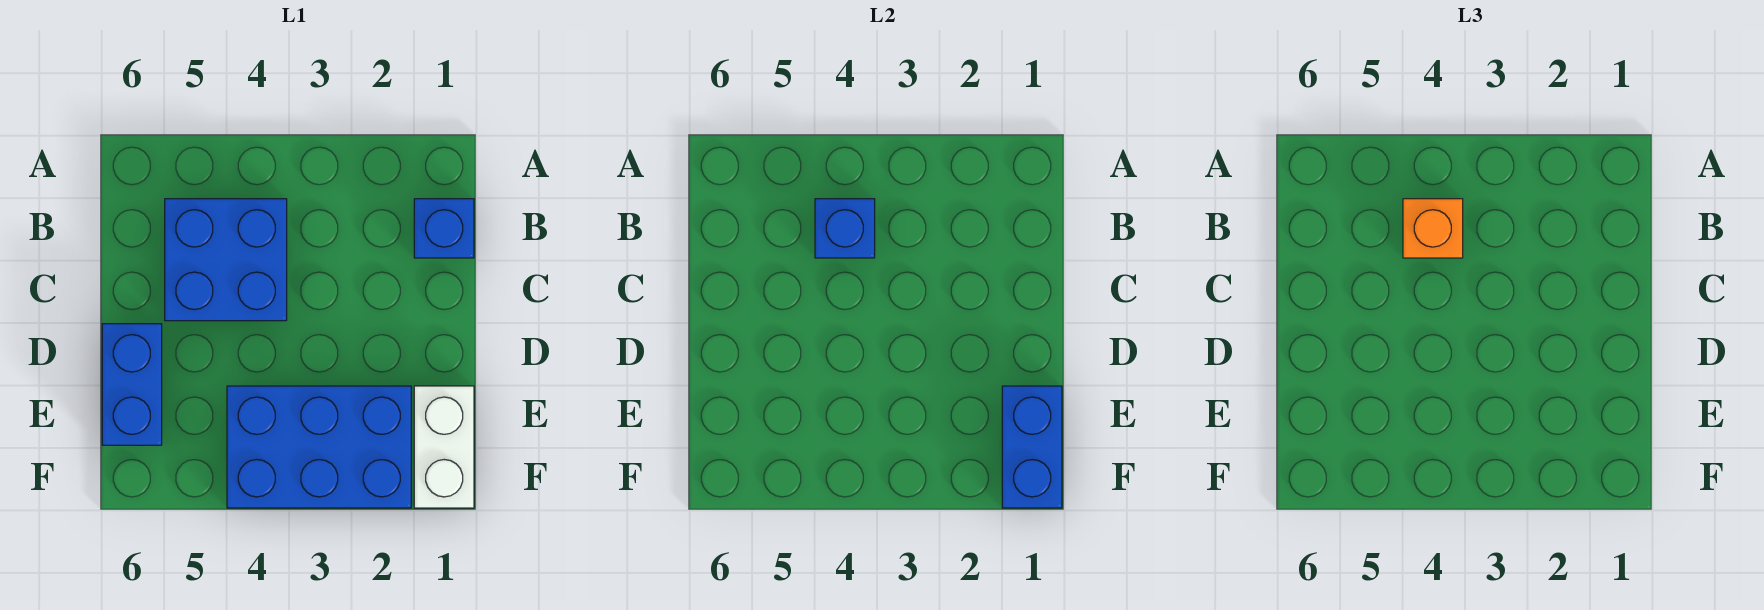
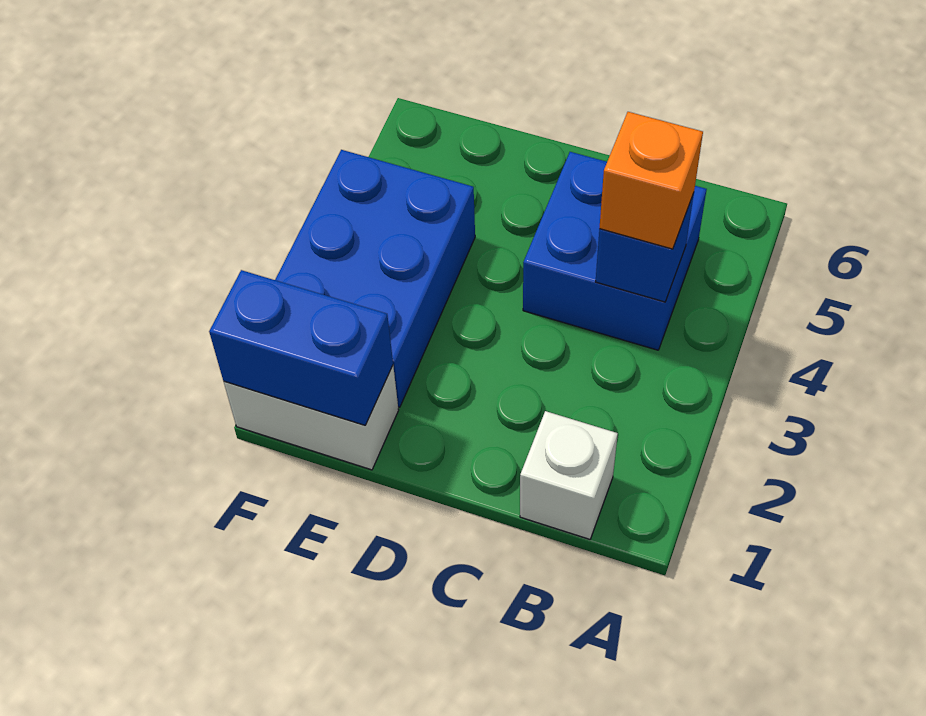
blue brick B1 level 1 -> white brick B1 level 1
blue brick D6:E6 level 1 -> none

